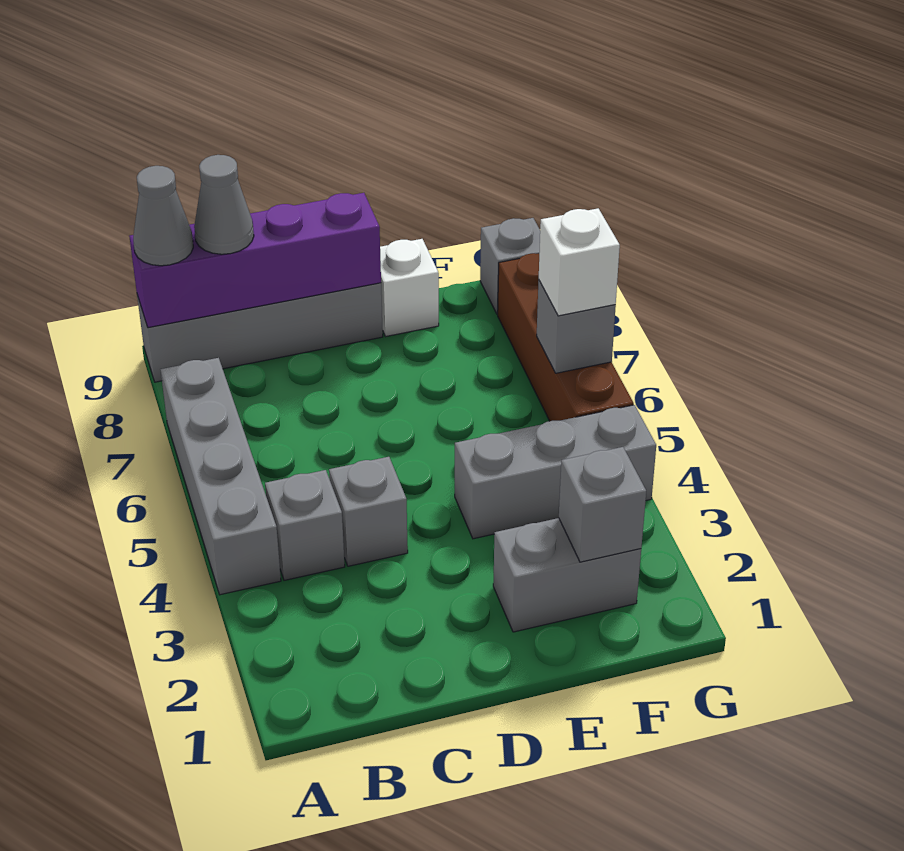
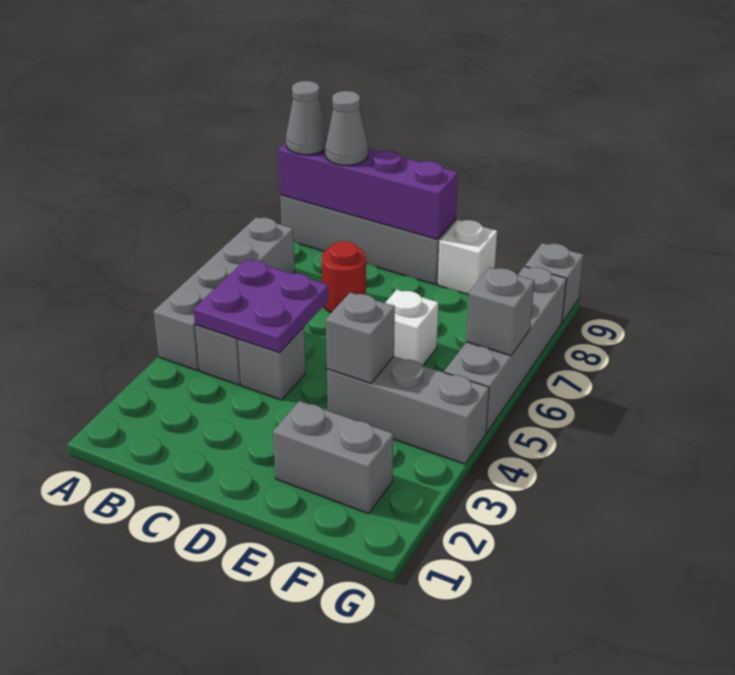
none -> purple plate B4:C5 level 2
none -> red round brick C7 level 1
grey brick F2 level 2 -> grey brick E4 level 2
brown brick G5:G8 level 1 -> grey brick G5:G8 level 1
white brick G6 level 3 -> white brick E6 level 1

